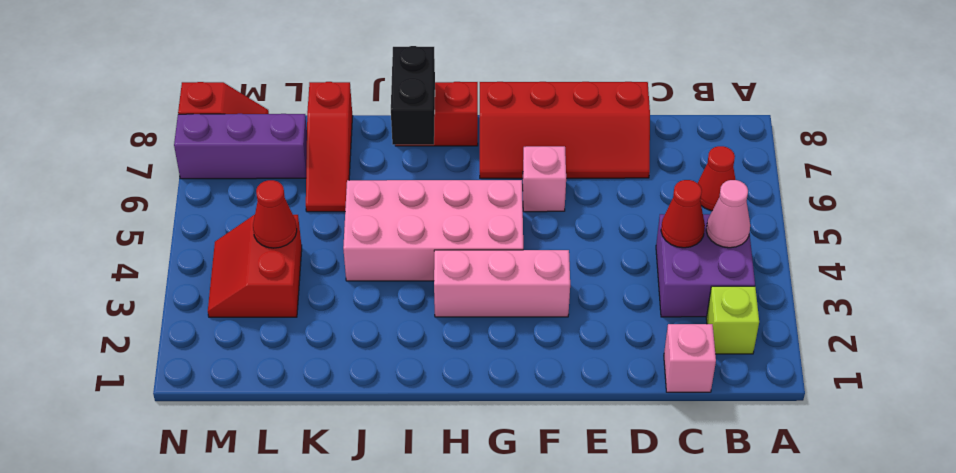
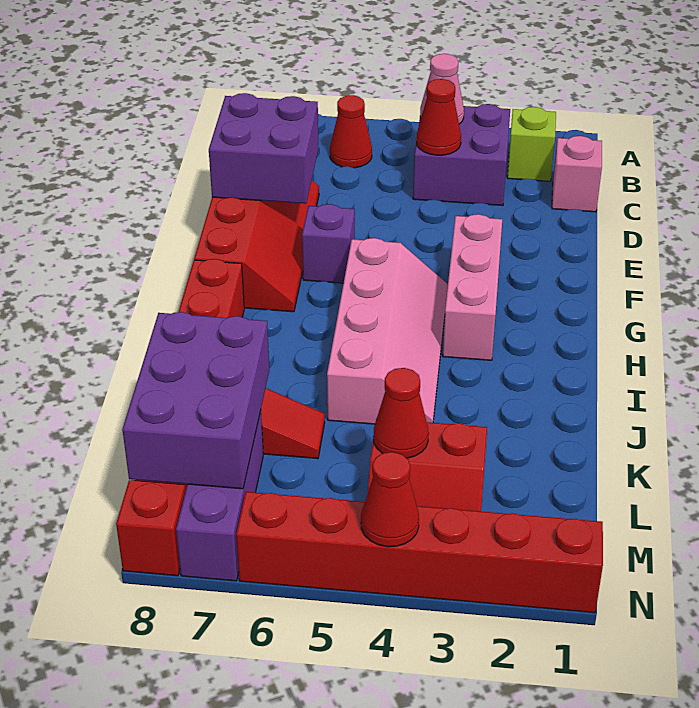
none -> purple brick D7:E8 level 2
pink brick F6 level 1 -> purple brick F6 level 1
pink brick G4:J5 level 1 -> pink slope G4:J5 level 1 top 5
black brick I7:I8 level 2 -> none
none -> purple brick K7:M8 level 2
none -> red brick N1:N6 level 1
none -> red cone N4 level 2

